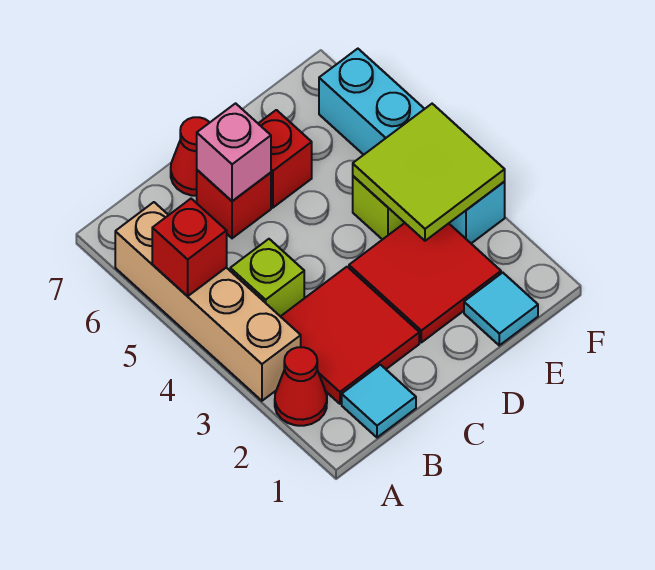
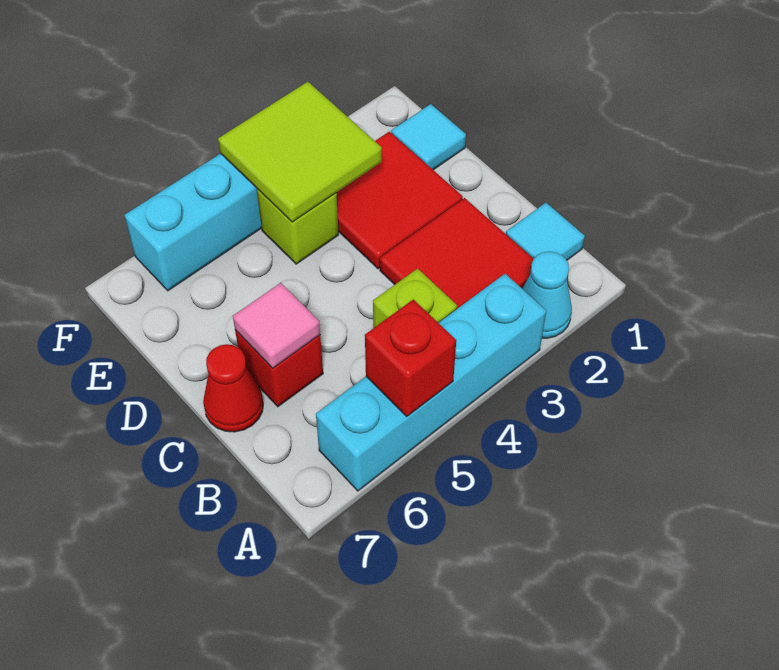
red cone A2 level 1 -> cyan cone A2 level 1
tan brick A3:A6 level 1 -> cyan brick A3:A6 level 1
pink brick C6 level 2 -> pink tile C6 level 2
red brick D6 level 1 -> none

